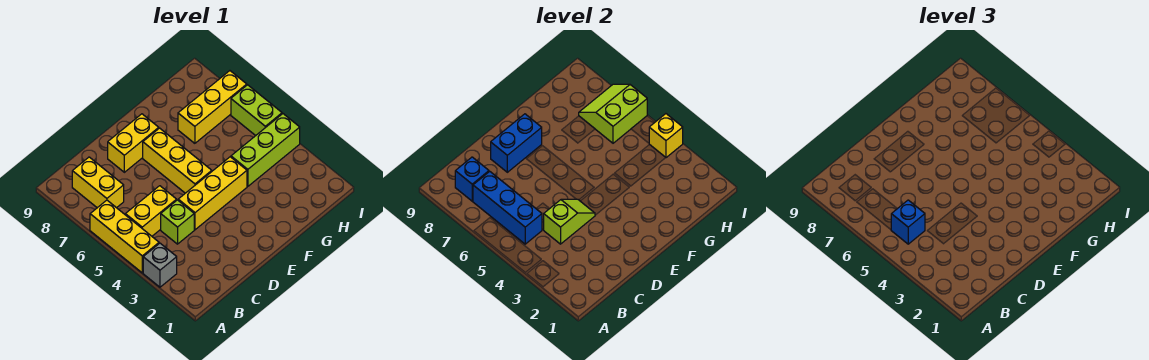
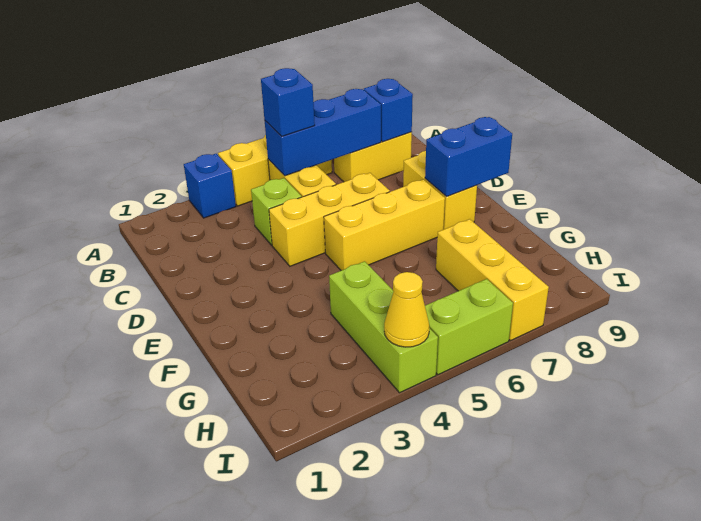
grey brick A3 level 1 -> blue brick A3 level 1
lime slope C4:D4 level 2 top C -> none
yellow brick D4:F4 level 1 -> yellow brick D4:D6 level 1
blue brick D8:E8 level 2 -> blue brick E8:E9 level 2
lime slope H6:I7 level 2 top 6 -> none
yellow brick I4 level 2 -> yellow cone I4 level 2

